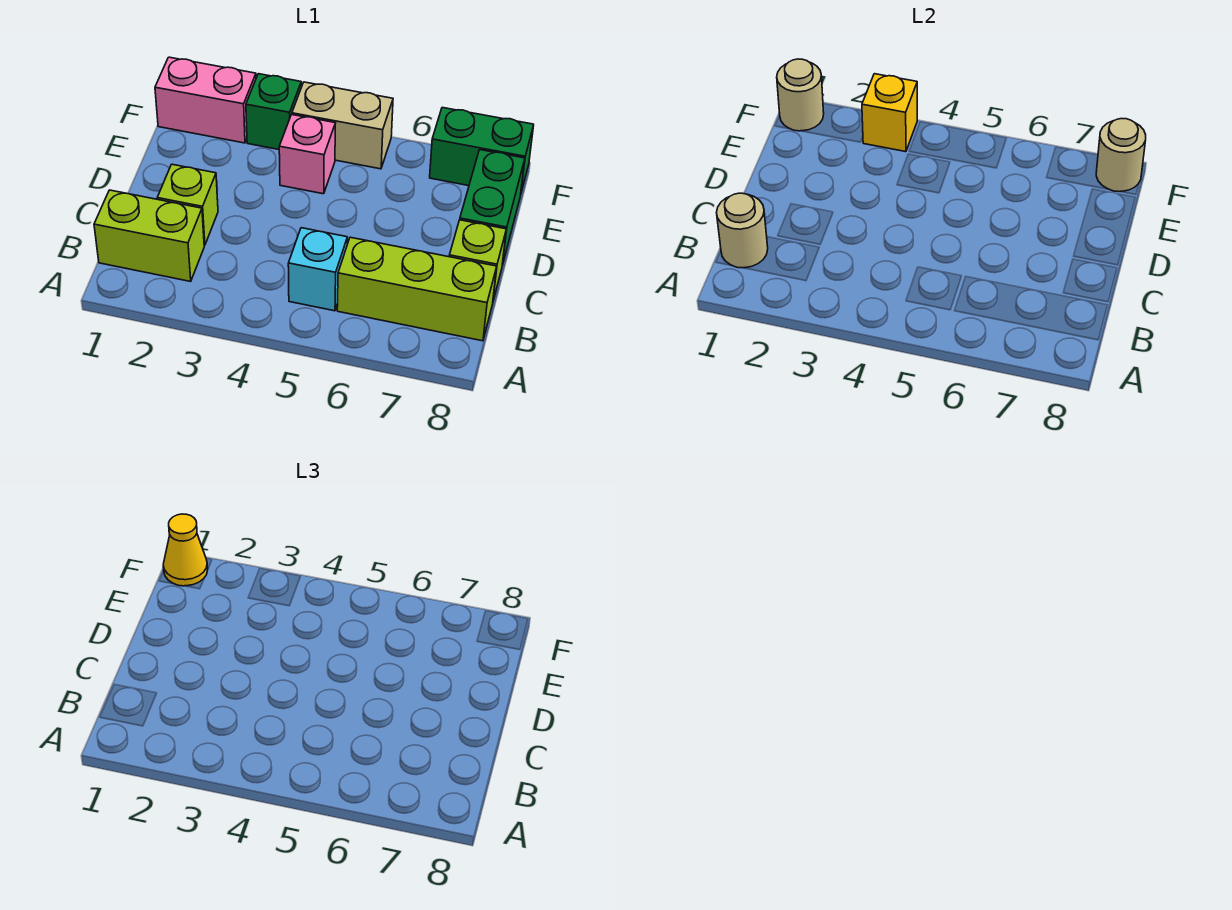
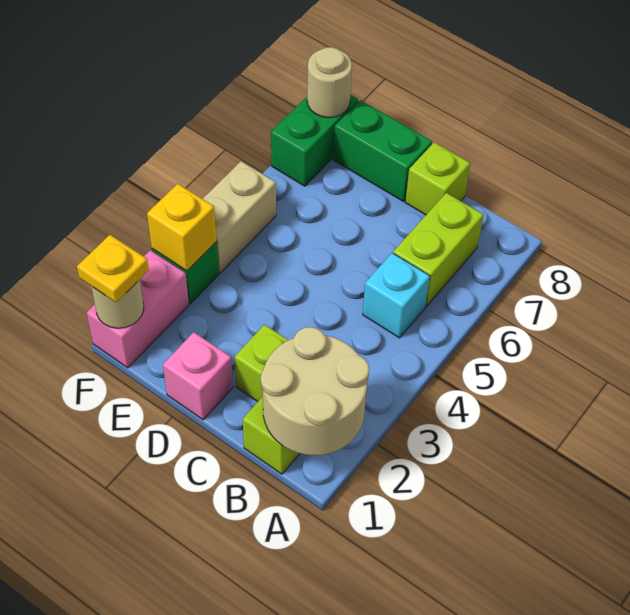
tan round brick B1 level 2 -> tan round brick A1:B2 level 2
lime brick B6:B8 level 1 -> lime brick B6:B7 level 1
pink brick E4 level 1 -> pink brick D1 level 1
yellow cone F1 level 3 -> yellow plate F1 level 3

